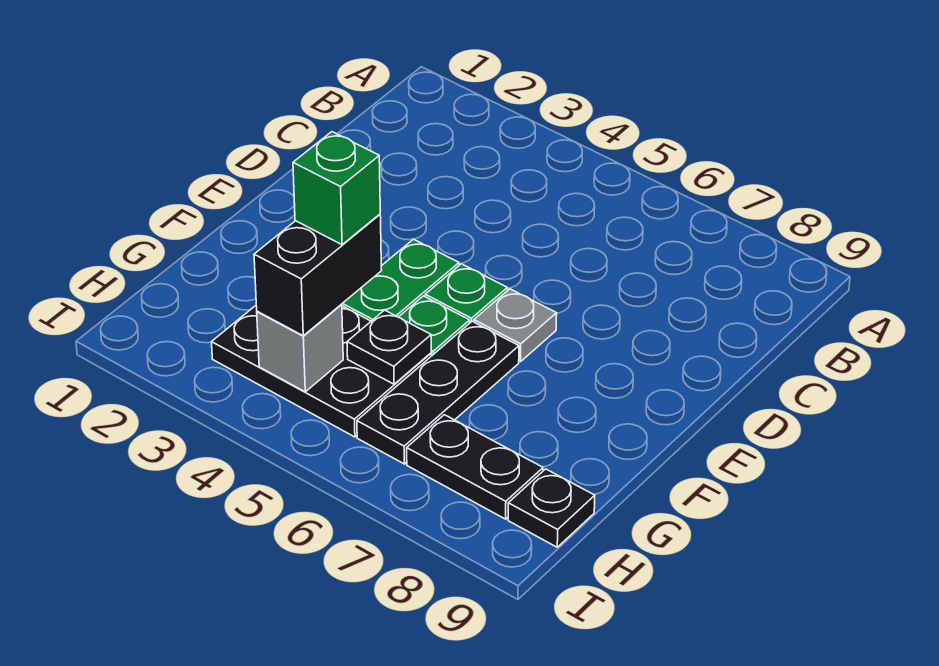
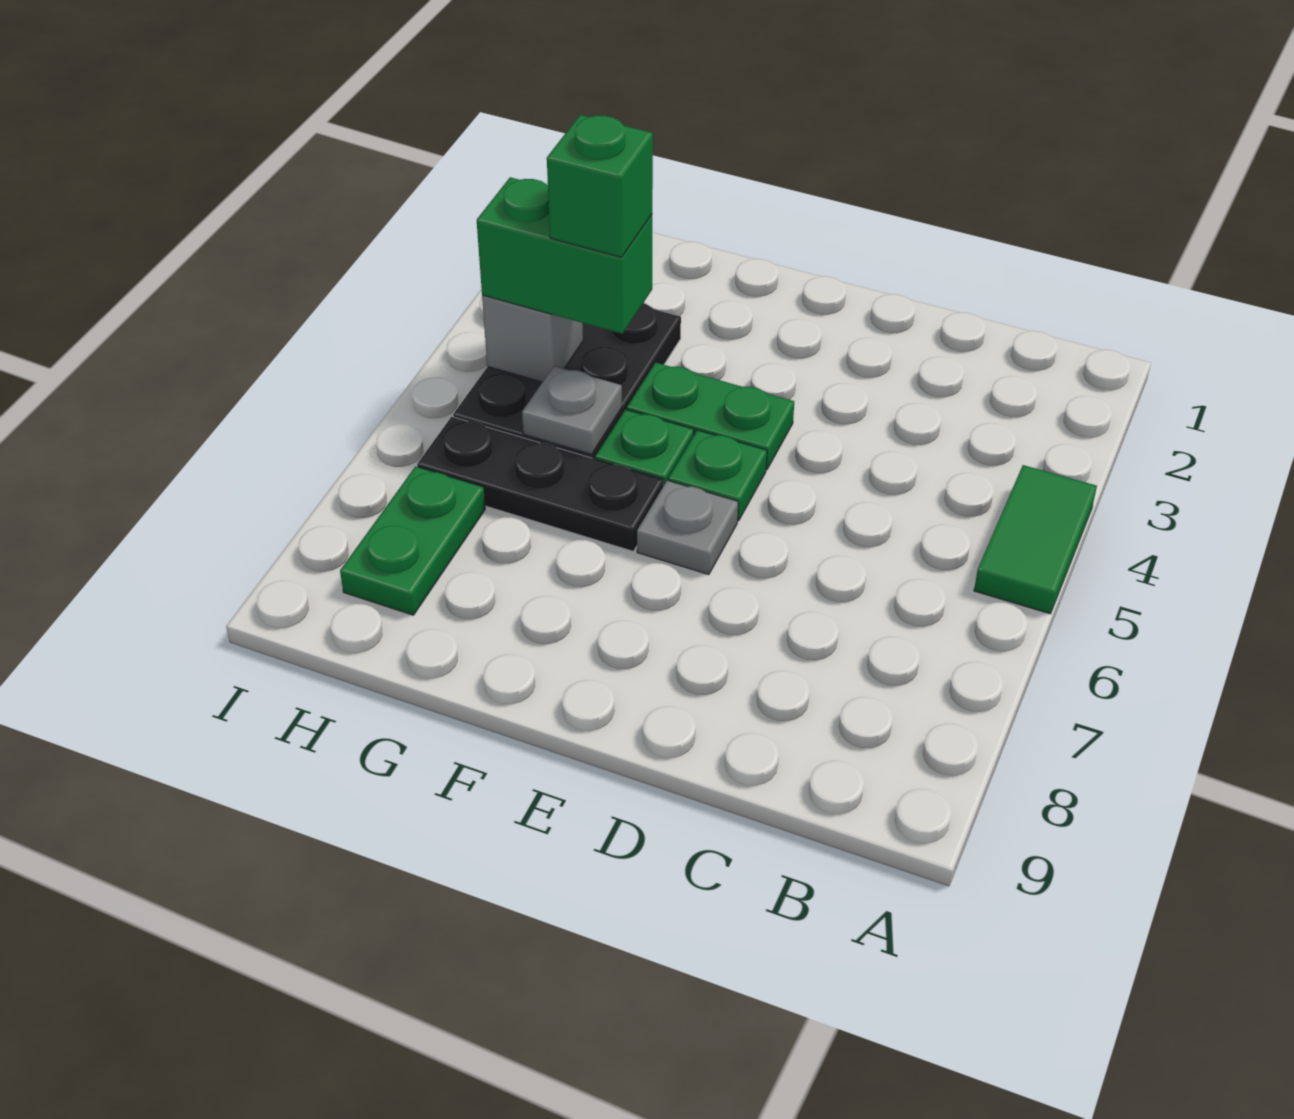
none -> green tile A4:A5 level 1
black brick G4:H4 level 3 -> green brick G4:H4 level 3
black plate G5 level 2 -> grey plate G5 level 2
black plate H7:H8 level 1 -> green plate H7:H8 level 1
black plate H9 level 1 -> none

